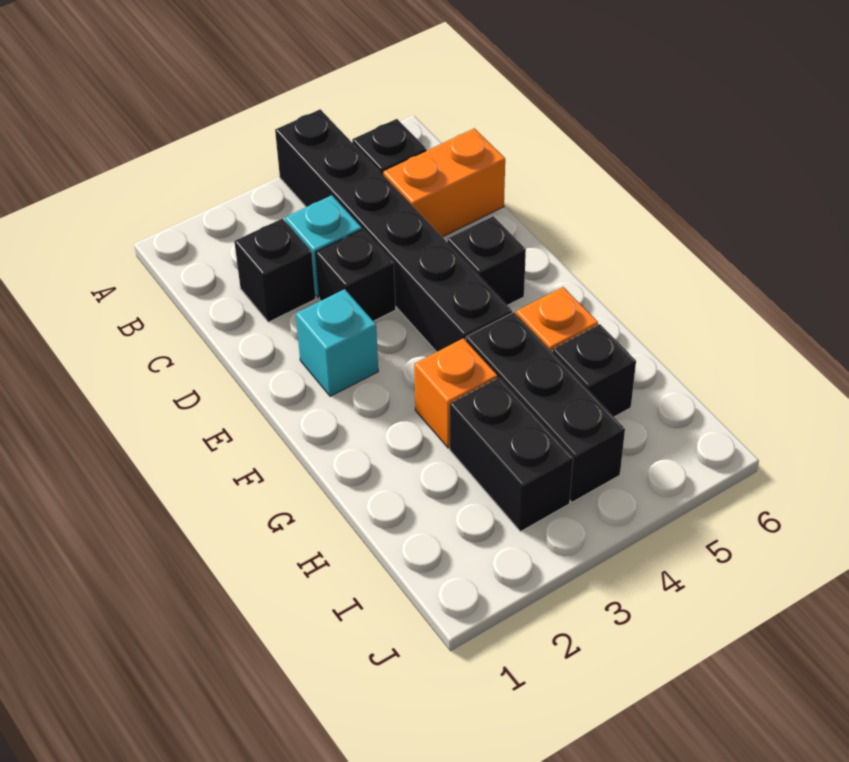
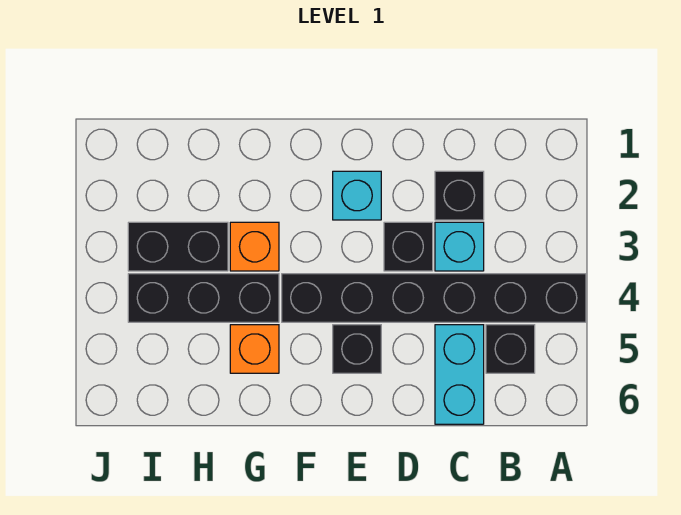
orange brick C5:C6 level 1 -> cyan brick C5:C6 level 1
black brick H5 level 1 -> none

